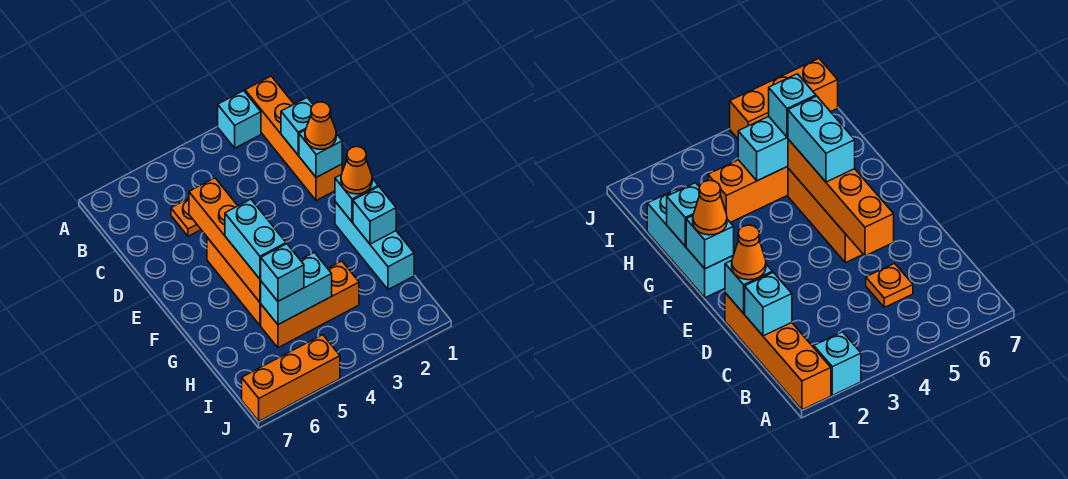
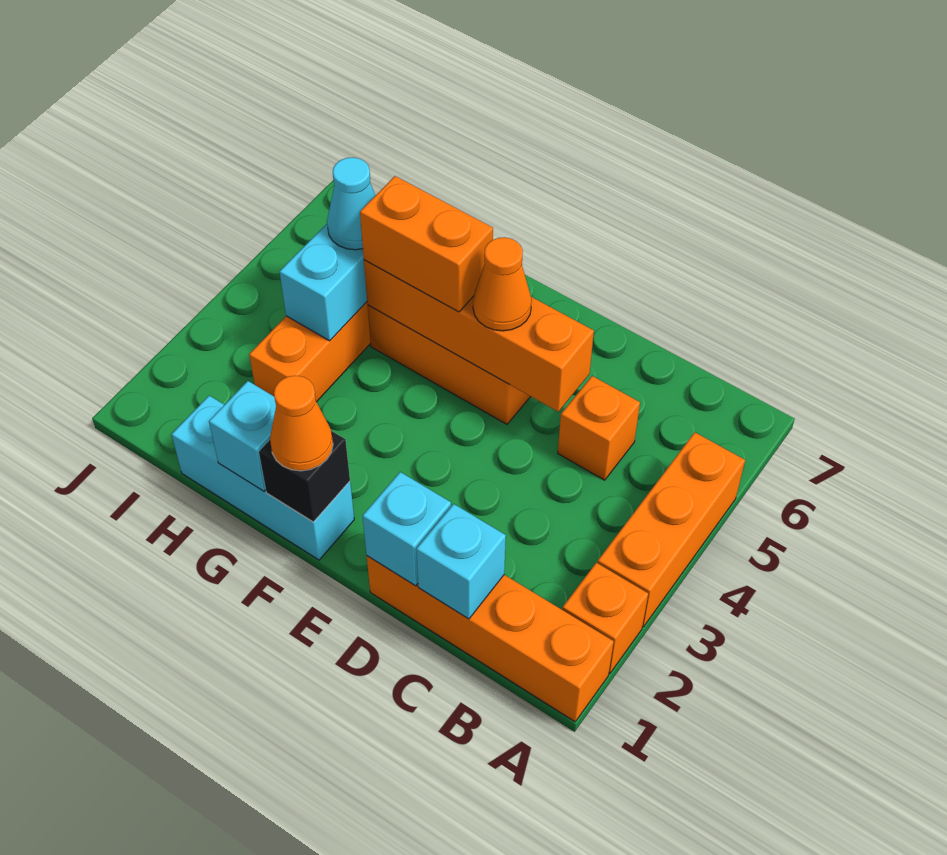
cyan brick A2 level 1 -> orange brick A2 level 1
orange plate C5 level 1 -> orange brick C5 level 1
orange cone D1 level 3 -> orange cone E5 level 3
cyan brick F1 level 2 -> black brick F1 level 2
cyan brick F5:G5 level 3 -> orange brick F5:G5 level 3
cyan brick H5 level 3 -> cyan cone H5 level 3
orange brick J5:J7 level 1 -> orange brick A3:A5 level 1

